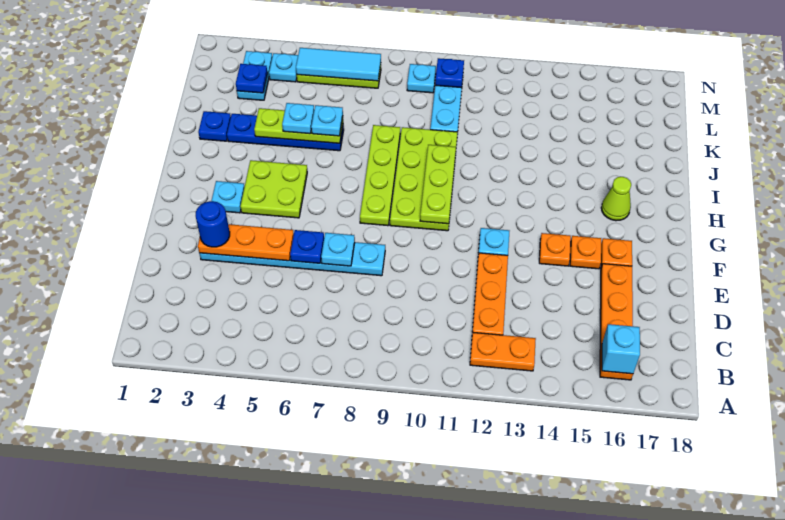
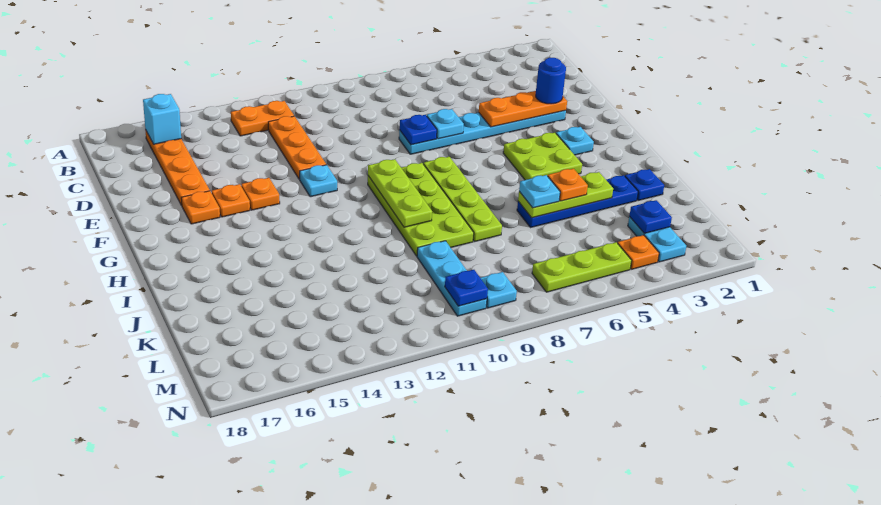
blue plate E6 level 2 -> blue plate E8 level 2
lime cone H16 level 1 -> none
cyan plate J5 level 3 -> orange plate J5 level 3
cyan plate M4 level 1 -> orange plate M4 level 1
cyan tile M5:M7 level 2 -> none

